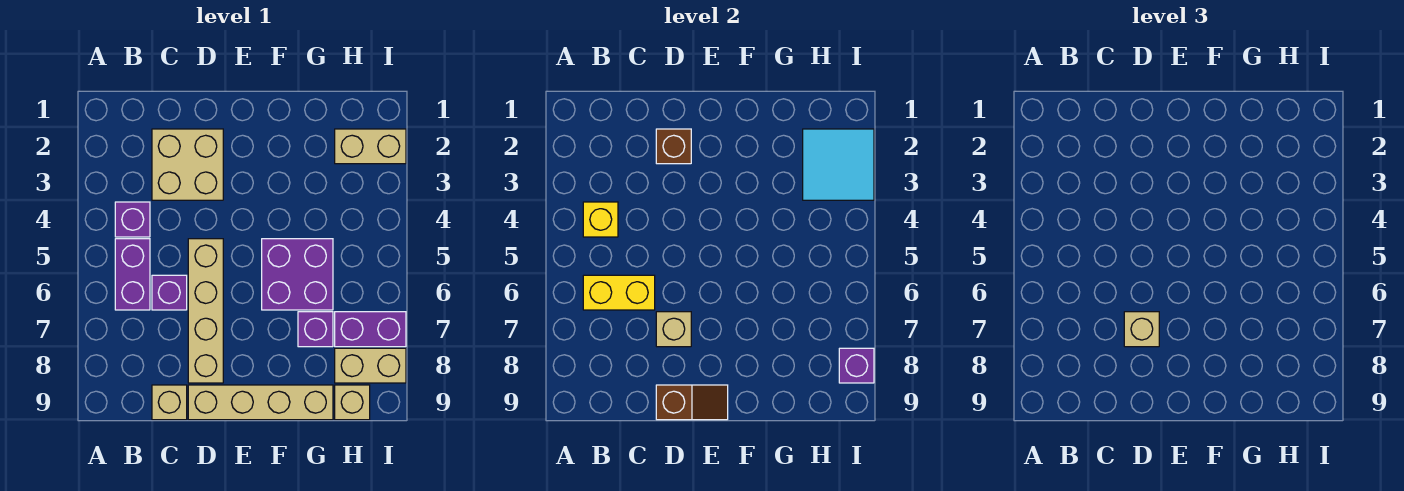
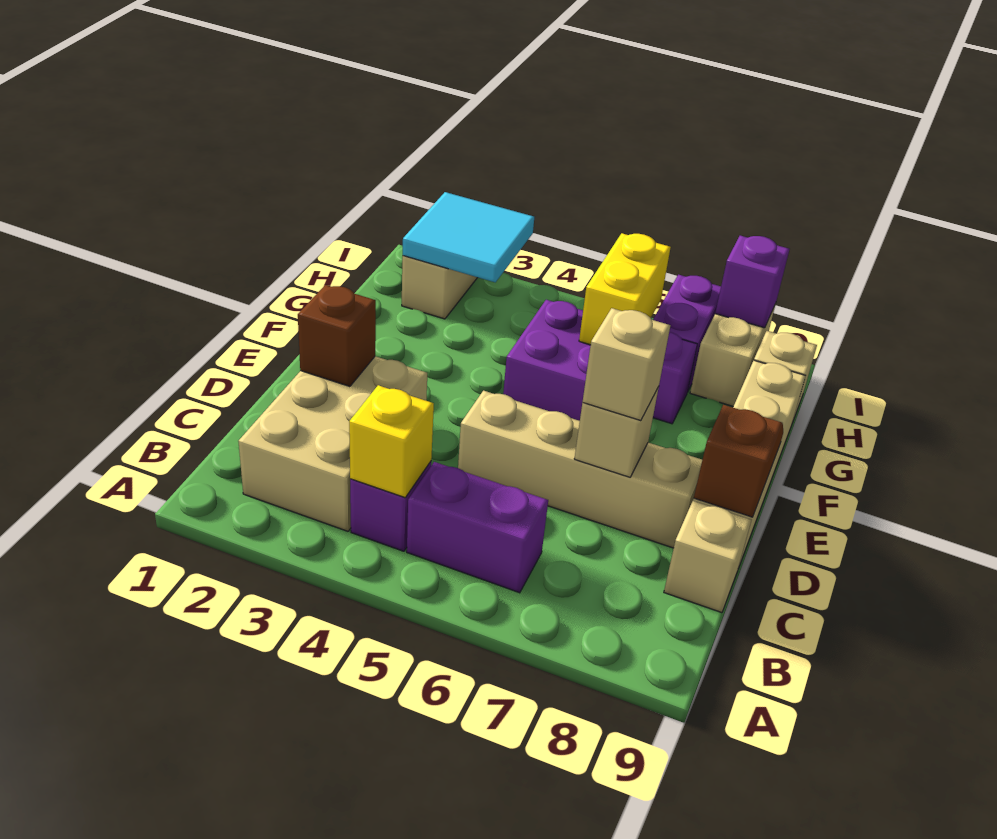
yellow brick B6:C6 level 2 -> yellow brick G6:H6 level 2
tan brick C2:D3 level 1 -> tan brick B2:D3 level 1
purple brick C6 level 1 -> none

